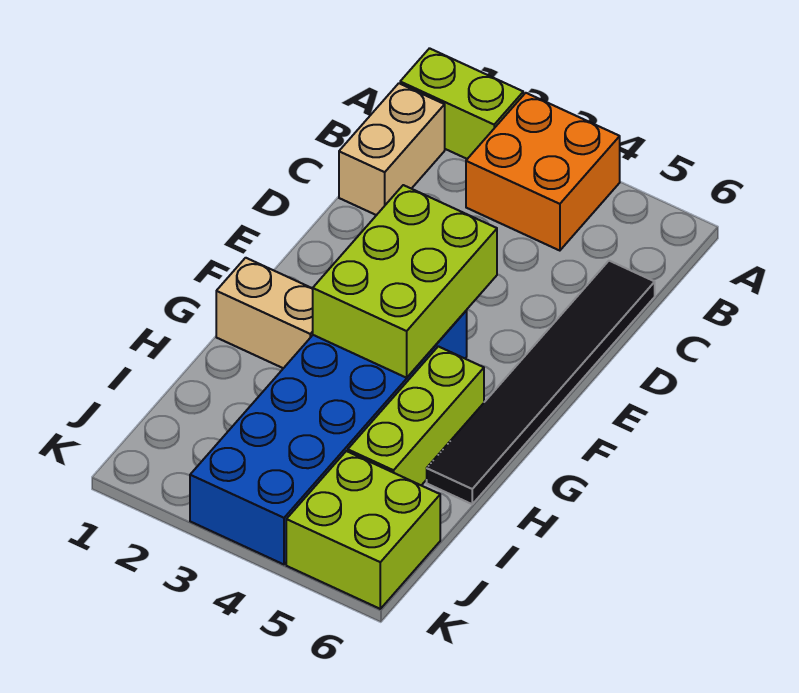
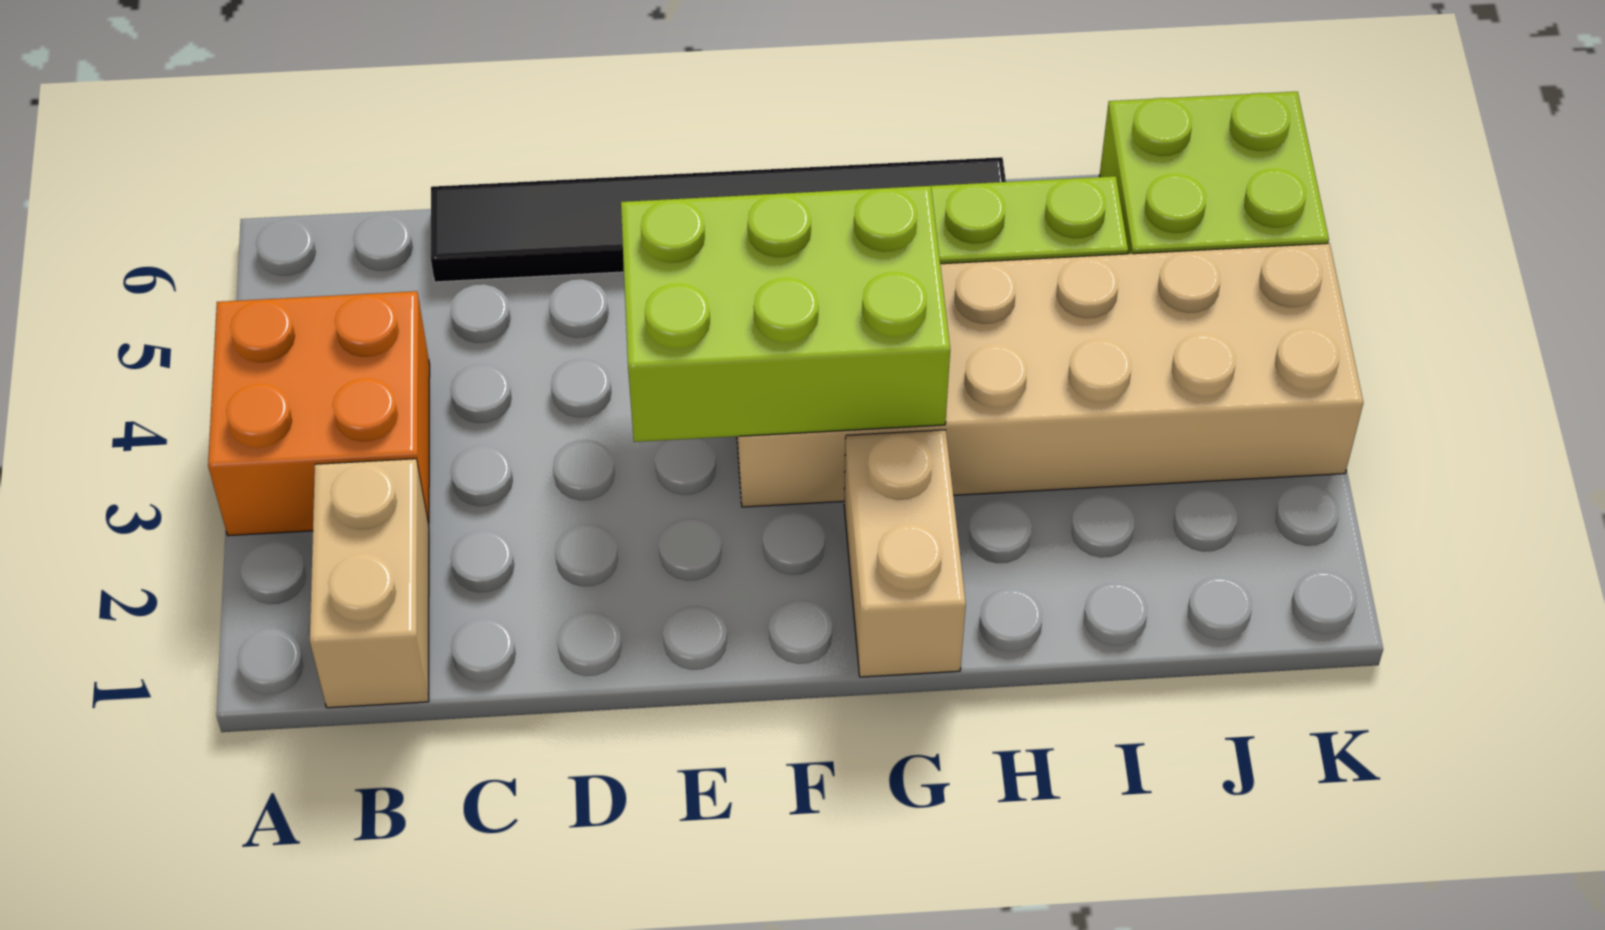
lime brick A1:A2 level 1 -> none
tan brick B1:C1 level 1 -> tan brick B1:B2 level 1
blue brick F3:K4 level 1 -> tan brick F3:K4 level 1

